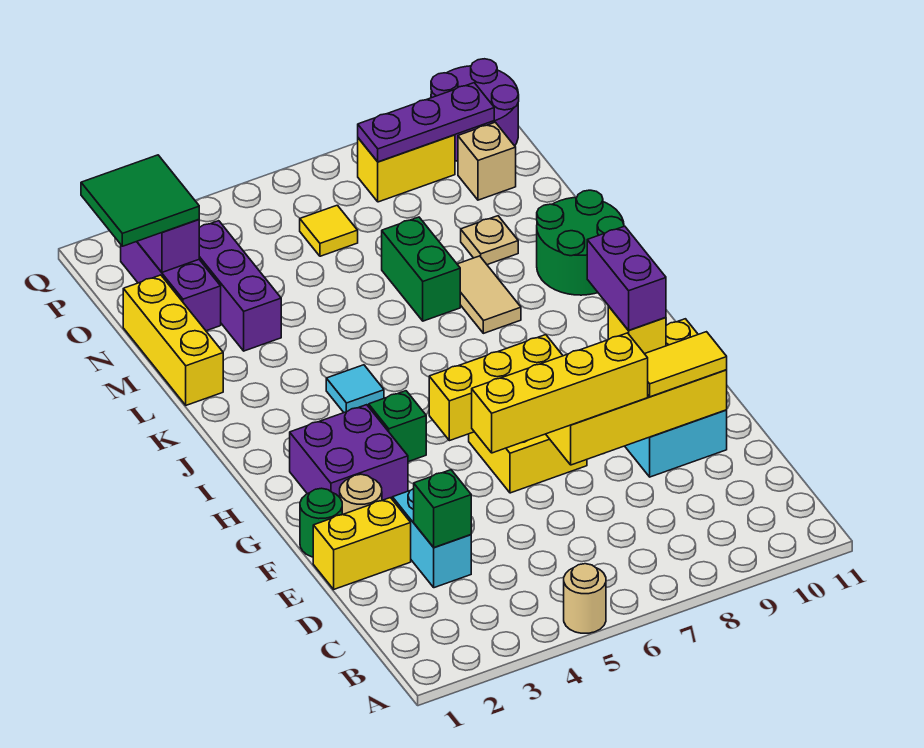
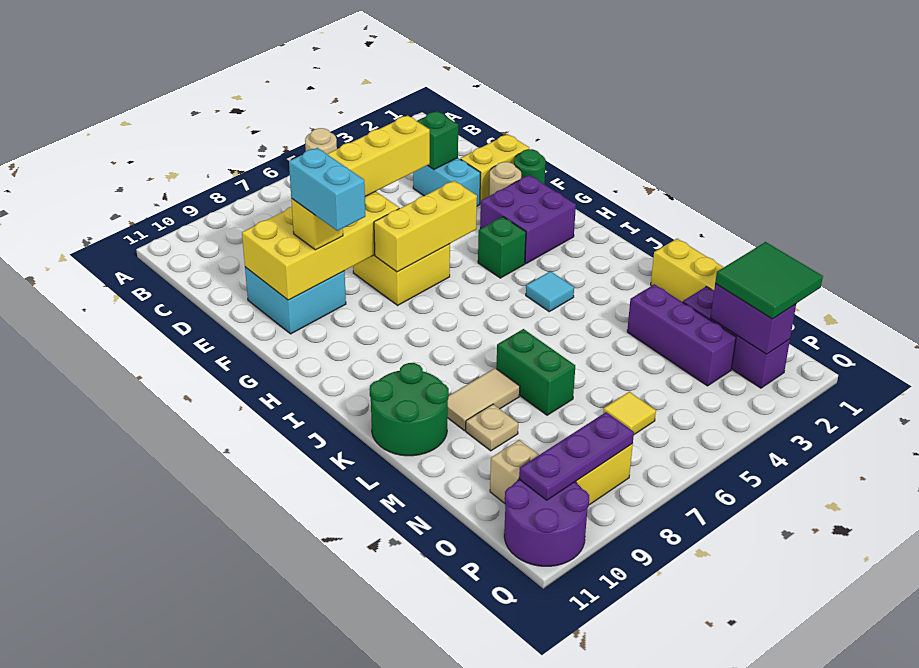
yellow tile E9:E10 level 3 -> none
purple brick F9:G9 level 4 -> cyan brick F9:G9 level 4
tan tile K8:L8 level 1 -> tan tile L8:L9 level 1

